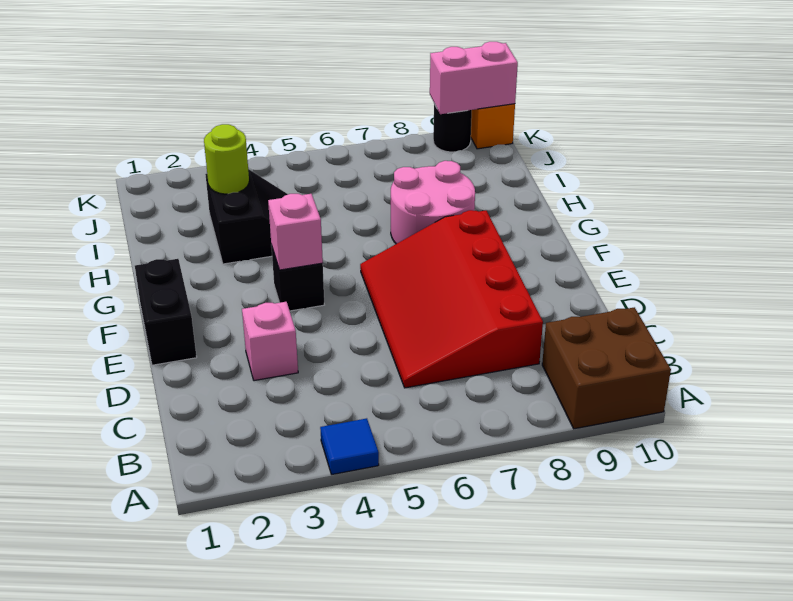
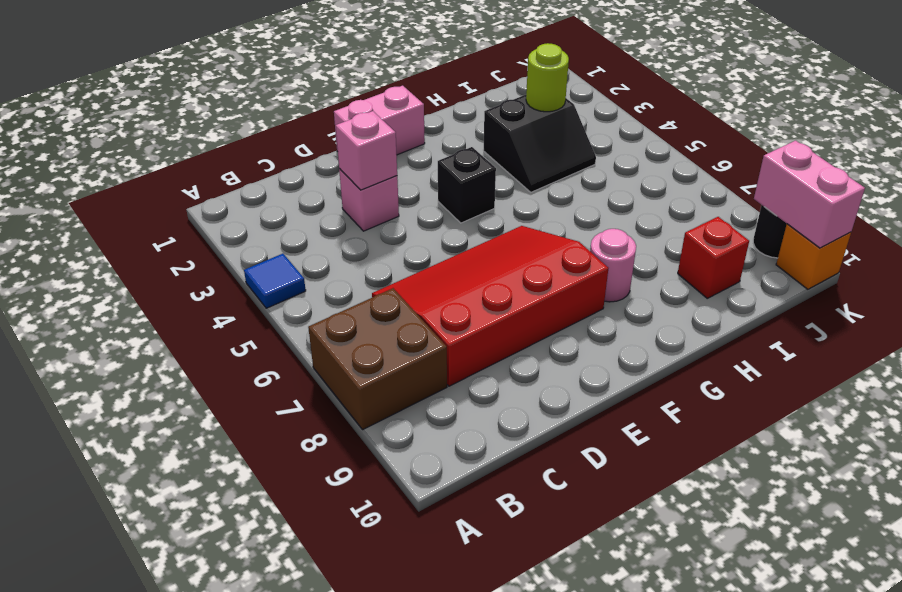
brown brick A9:B10 level 1 -> brown brick A7:B8 level 1
black brick E1:F1 level 1 -> pink brick E1:F1 level 1
pink brick F4 level 2 -> pink brick D3 level 2
pink round brick G7:H8 level 1 -> pink round brick G8 level 1
none -> red brick I9 level 1

